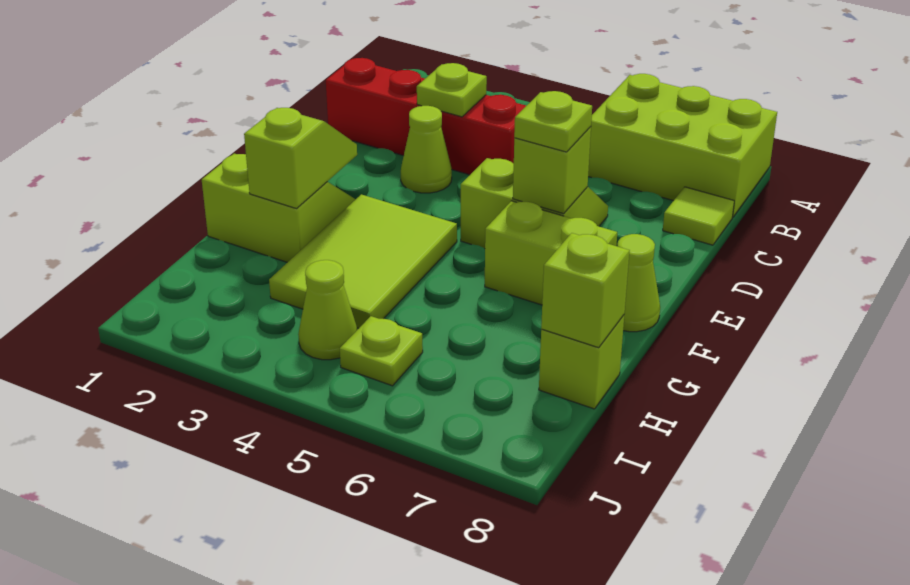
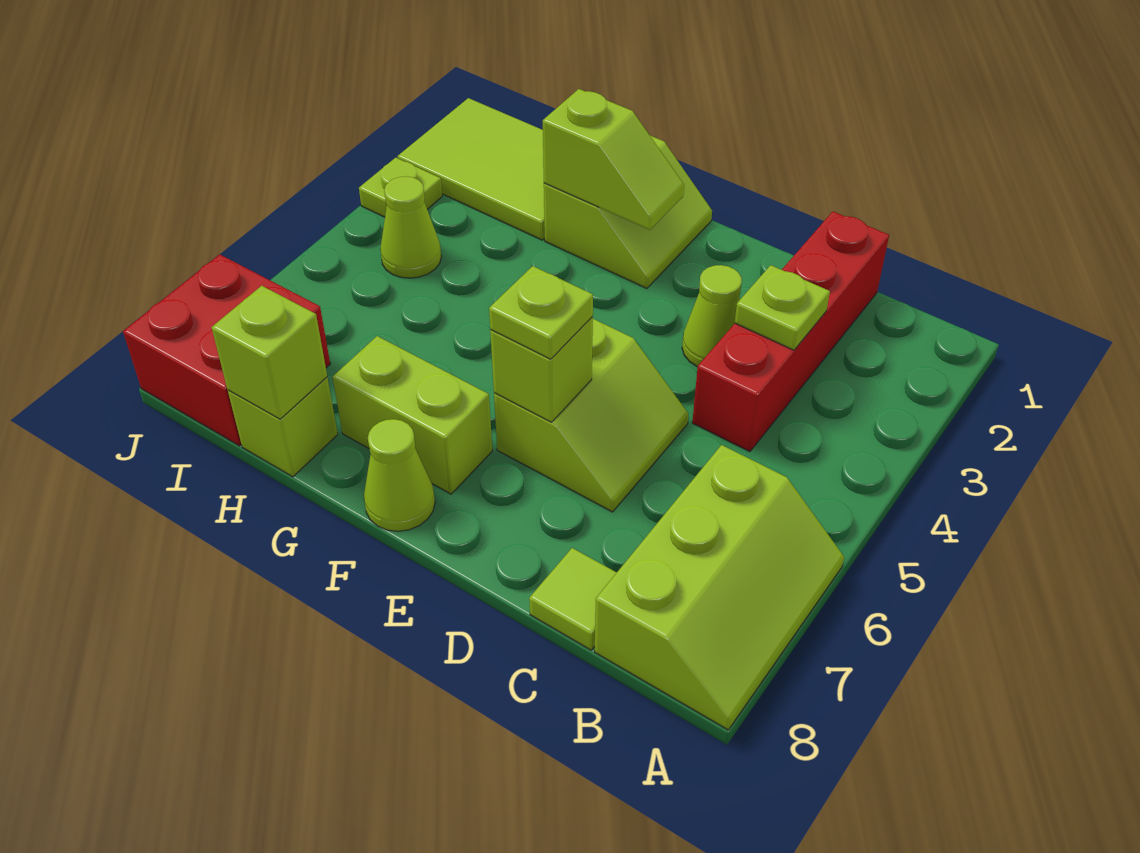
lime brick A6:B8 level 1 -> lime slope A6:B8 level 1 top B
lime tile F3:H4 level 1 -> lime tile H1:J2 level 1
lime brick F6:F7 level 1 -> lime brick F7:G7 level 1
lime plate I5 level 1 -> lime plate J3 level 1
none -> red brick I7:J8 level 1

